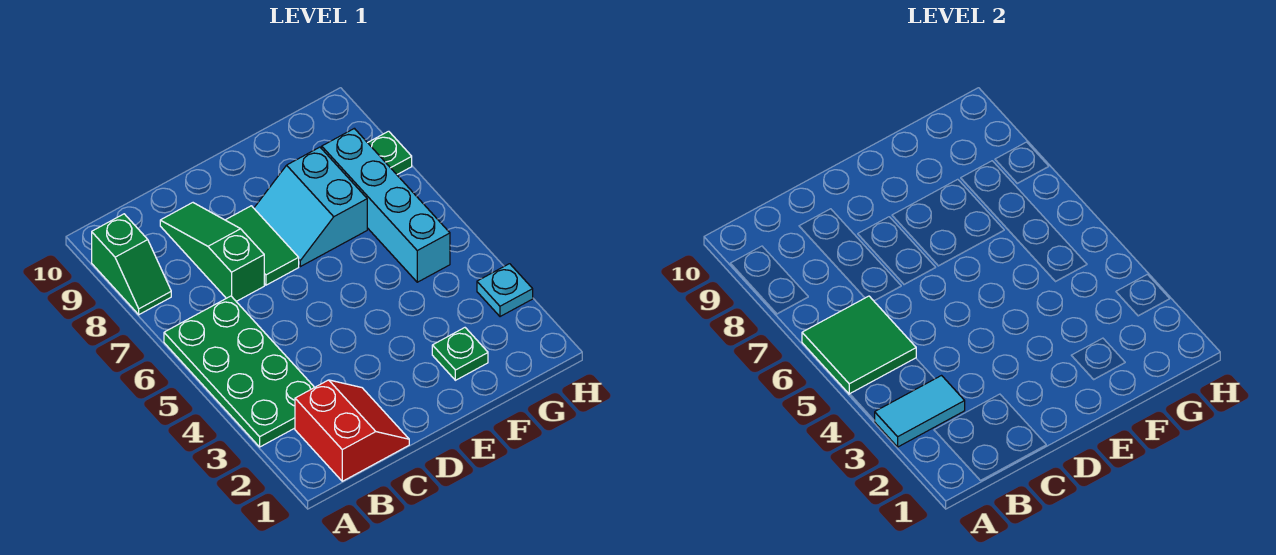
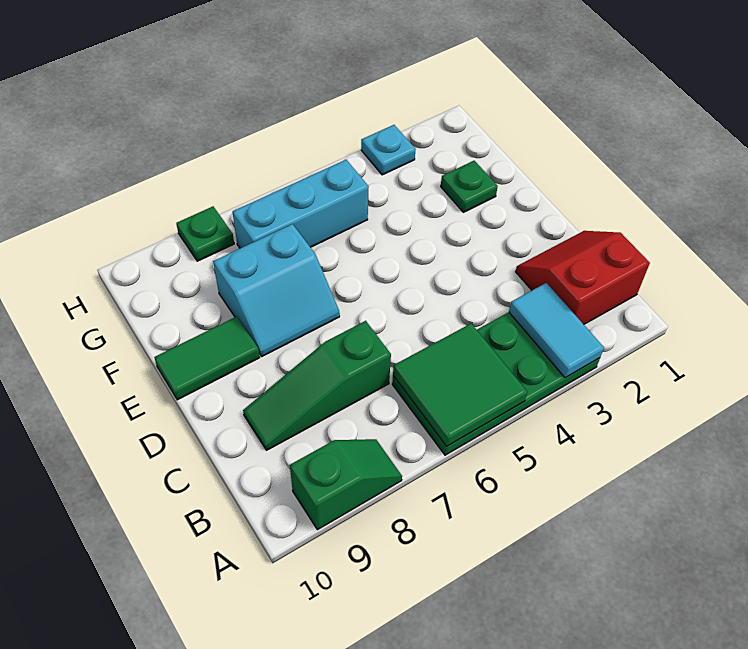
green tile D7:D8 level 1 -> green tile E9:E10 level 1
cyan brick G5:G8 level 1 -> cyan brick G5:G7 level 1

